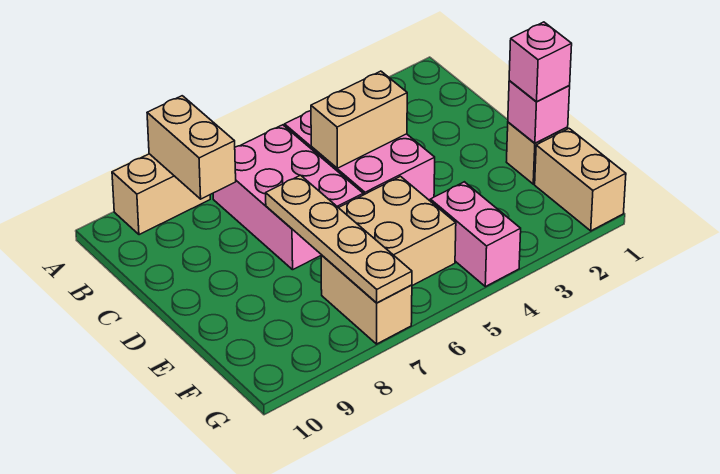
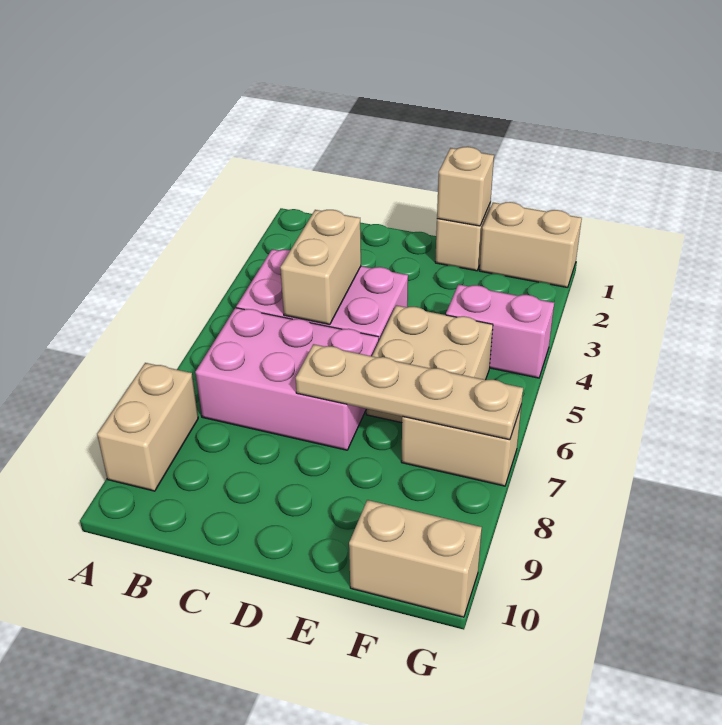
tan brick A8:B8 level 2 -> tan brick F10:G10 level 1
pink brick E1 level 2 -> tan brick E1 level 2
pink brick E1 level 3 -> none

